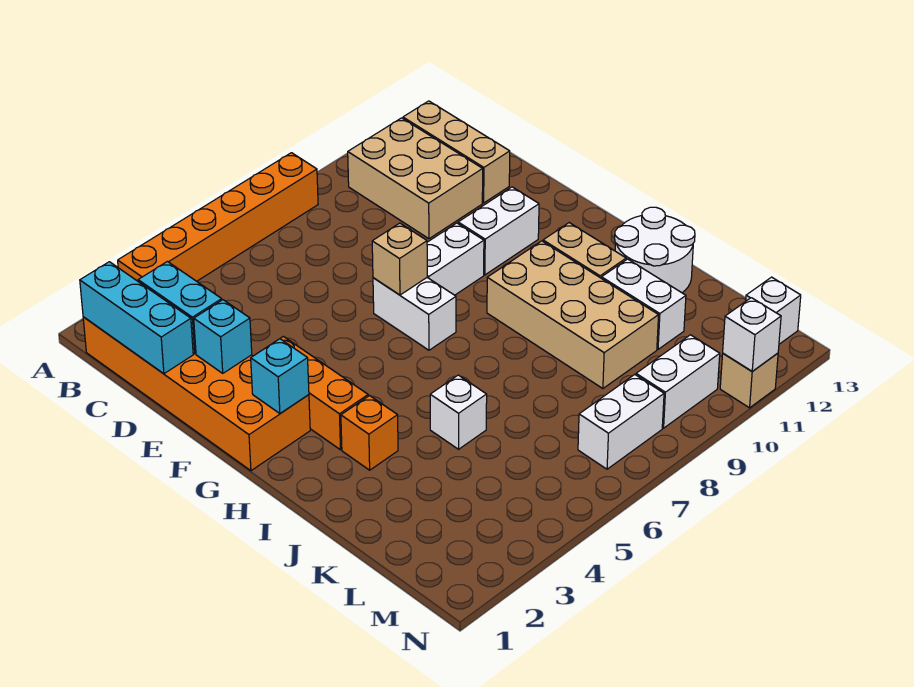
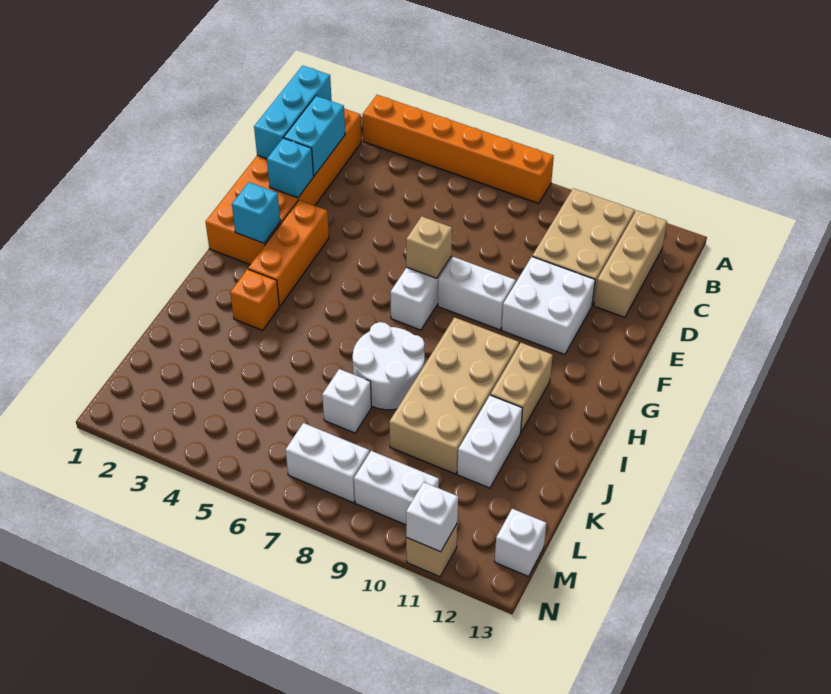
white brick F10:F11 level 1 -> white brick E10:F11 level 1
white round brick I12:J13 level 1 -> white round brick I7:J8 level 1
white brick J5 level 1 -> white brick K7 level 1

